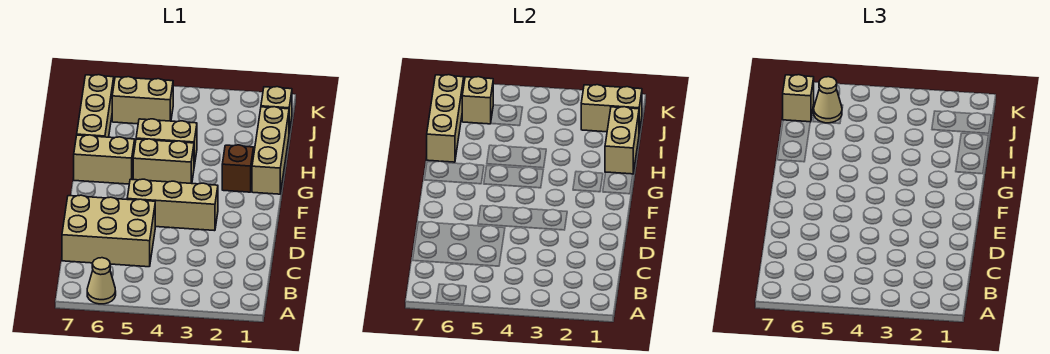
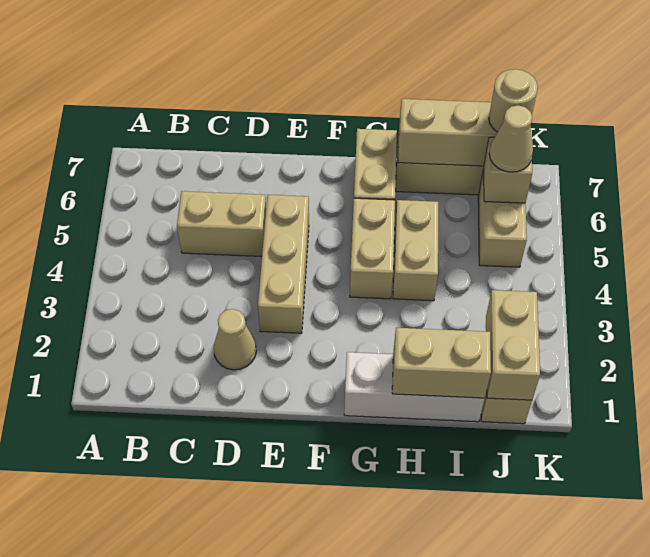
tan cone A6 level 1 -> tan cone D2 level 1
tan brick C5:D7 level 1 -> tan brick C5:D5 level 1
tan brick G1:I1 level 1 -> white brick G1:I1 level 1
brown brick G2 level 1 -> none
tan brick J7 level 3 -> tan round brick J7 level 3

